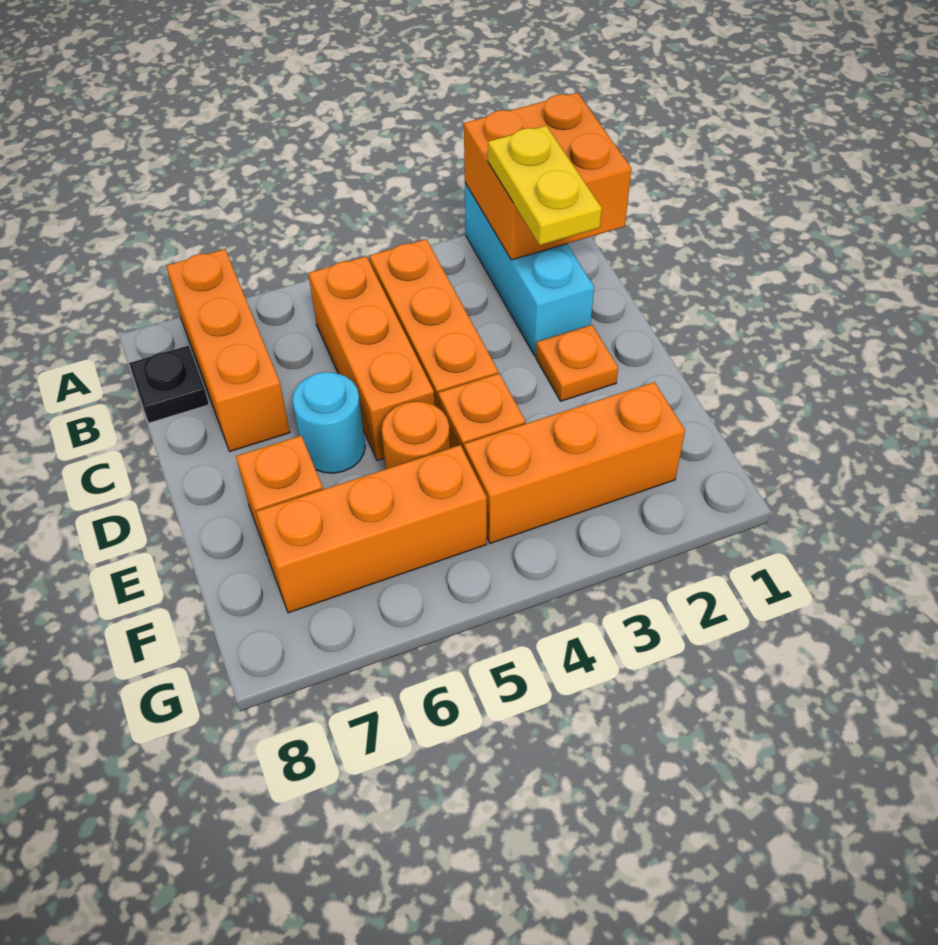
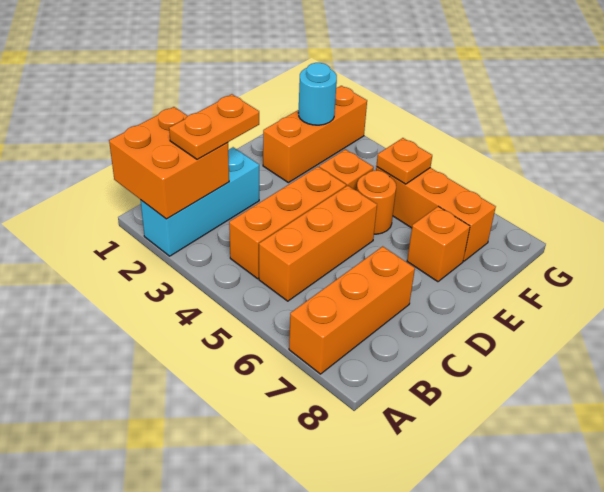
yellow plate B2:C2 level 3 -> orange plate B2:C2 level 3
black plate B8 level 1 -> none
orange plate D2 level 1 -> orange plate F5 level 2
cyan round brick D6 level 1 -> cyan round brick F2 level 2
orange brick F2:F4 level 1 -> orange brick E2:G2 level 1

